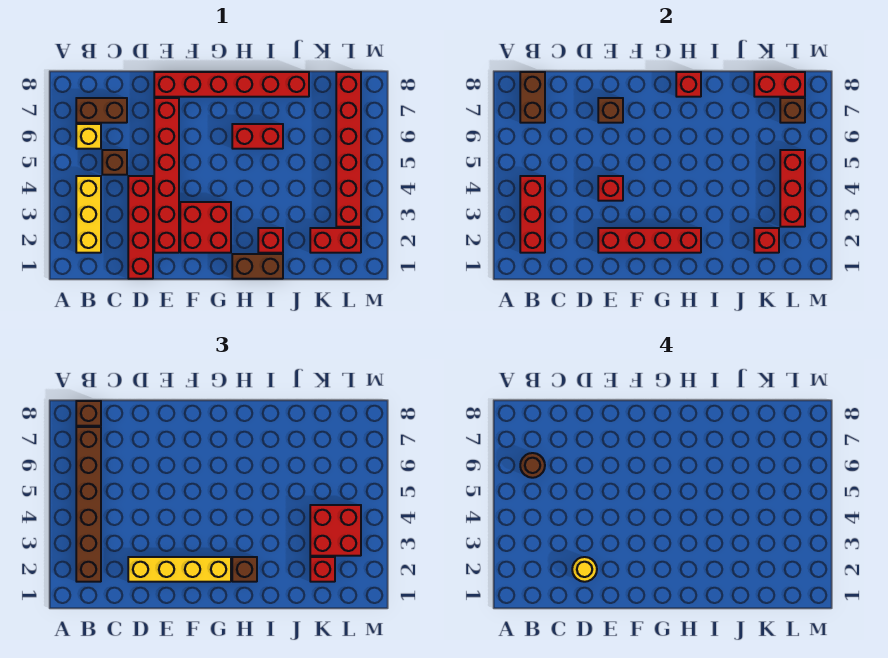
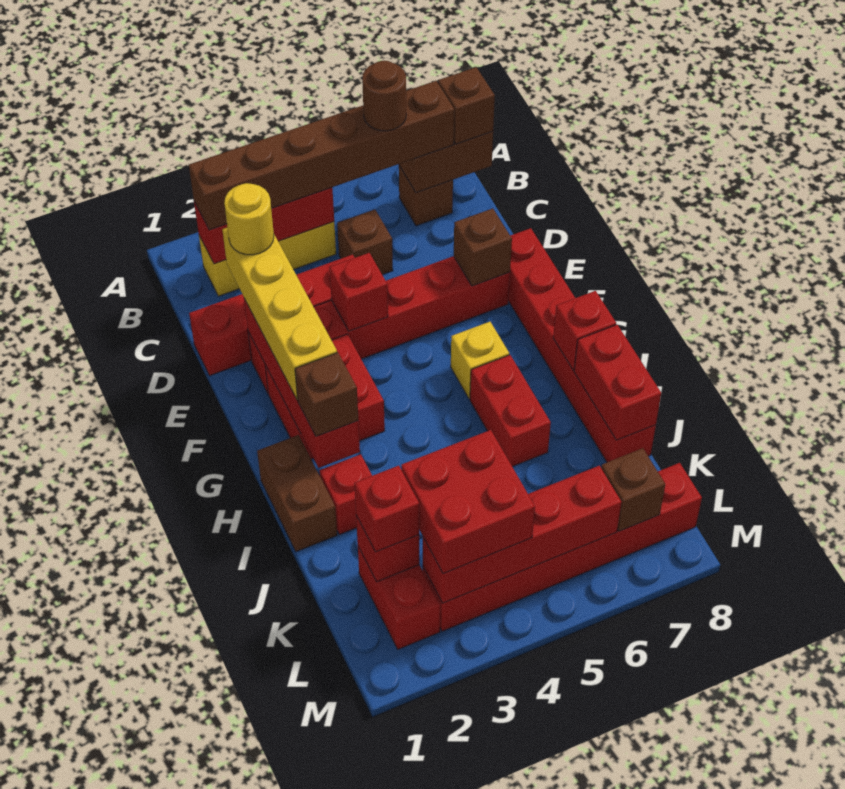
yellow brick B6 level 1 -> yellow brick G6 level 1
brown brick B7:C7 level 1 -> brown brick B7 level 1
red brick K8:L8 level 2 -> red brick I8:J8 level 2
red brick L3:L5 level 2 -> red brick L3:L6 level 2

